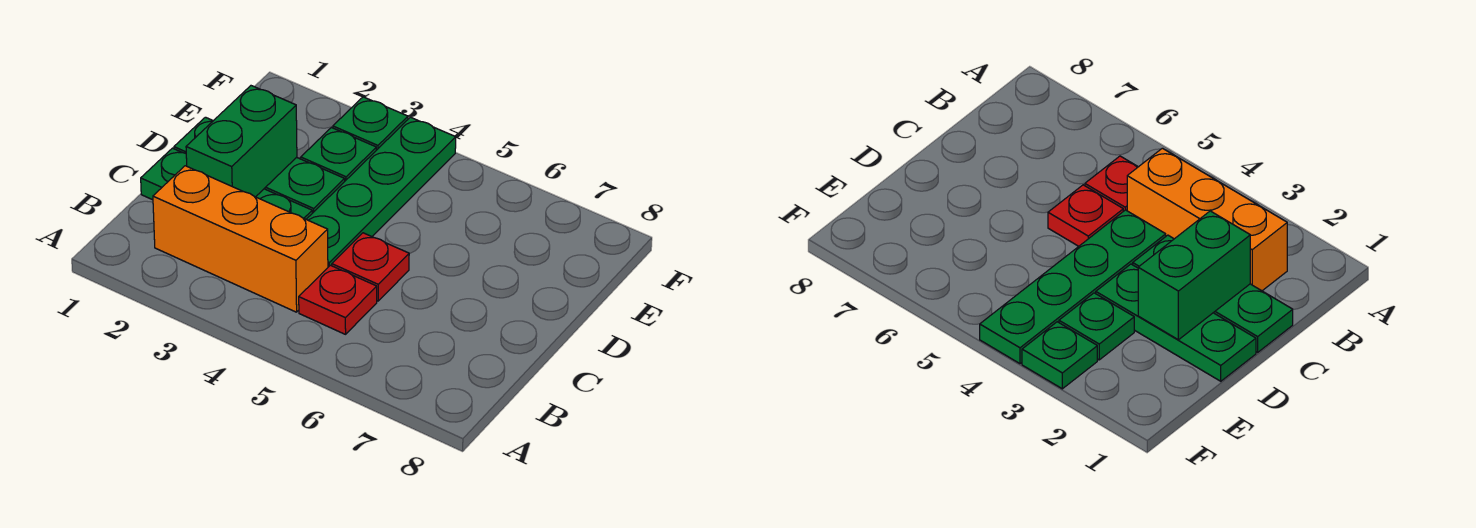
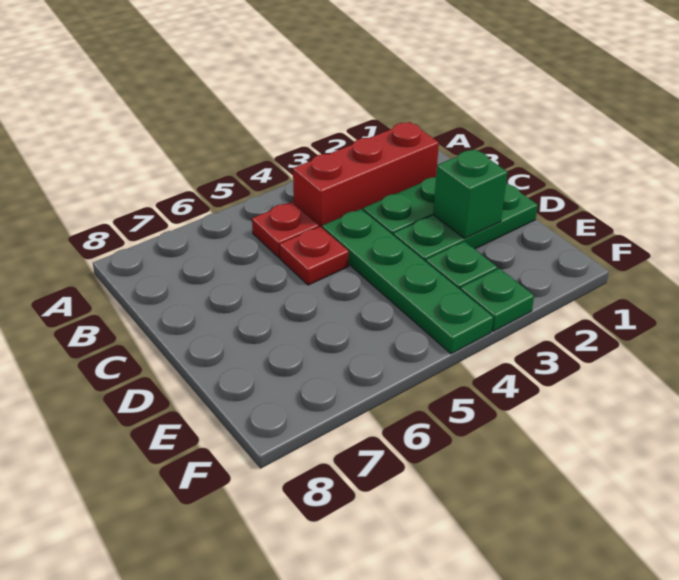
orange brick B2:B4 level 1 -> red brick B2:B4 level 1
green brick C2:D2 level 2 -> green brick D2 level 2

